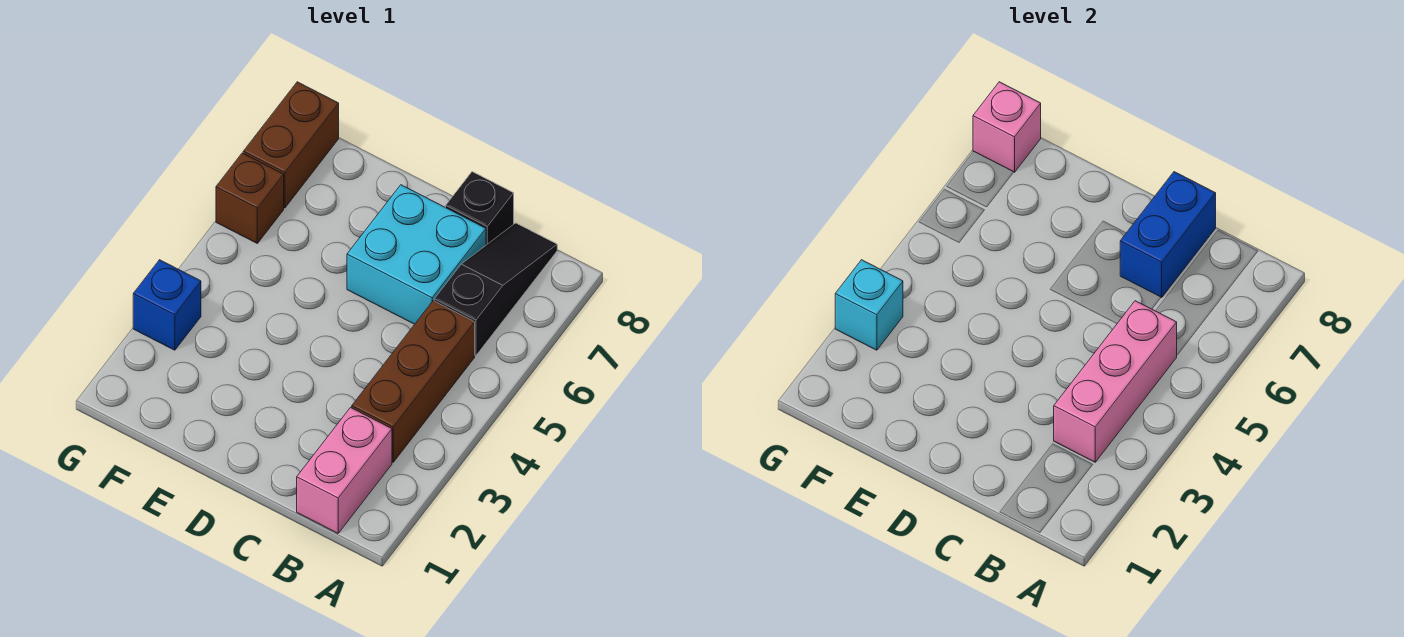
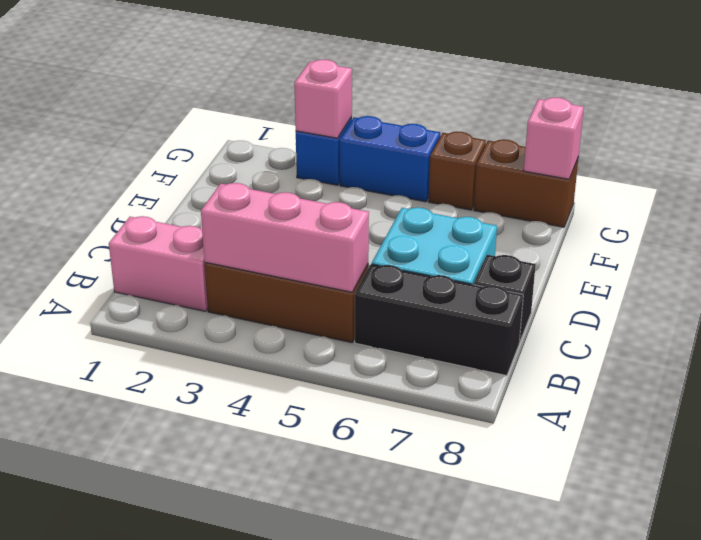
black slope B6:B8 level 1 top 6 -> black brick B6:B8 level 1
blue brick C7:C8 level 2 -> blue brick G4:G5 level 1
cyan brick G3 level 2 -> pink brick G3 level 2

